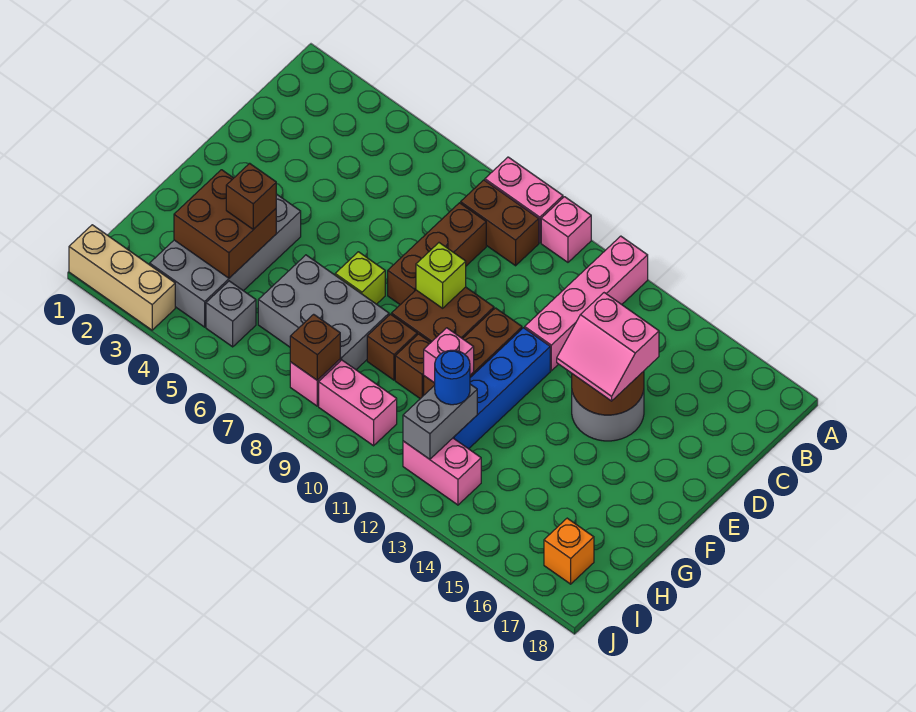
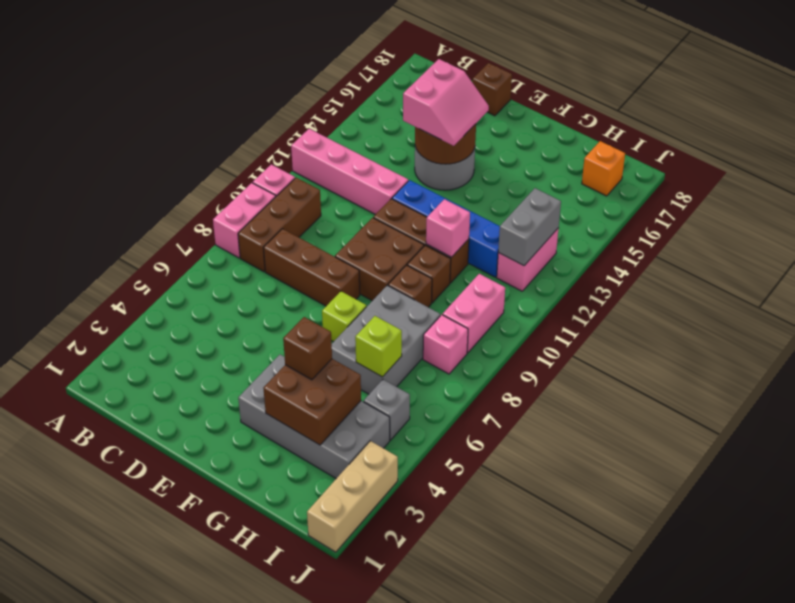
brown brick B8:B9 level 1 -> brown brick B8:B10 level 1
lime brick E9 level 2 -> lime brick H6 level 2
grey brick H12:I12 level 2 -> grey brick I12:I13 level 2
blue round brick H12 level 3 -> none
brown brick I8 level 2 -> brown brick D18 level 1

